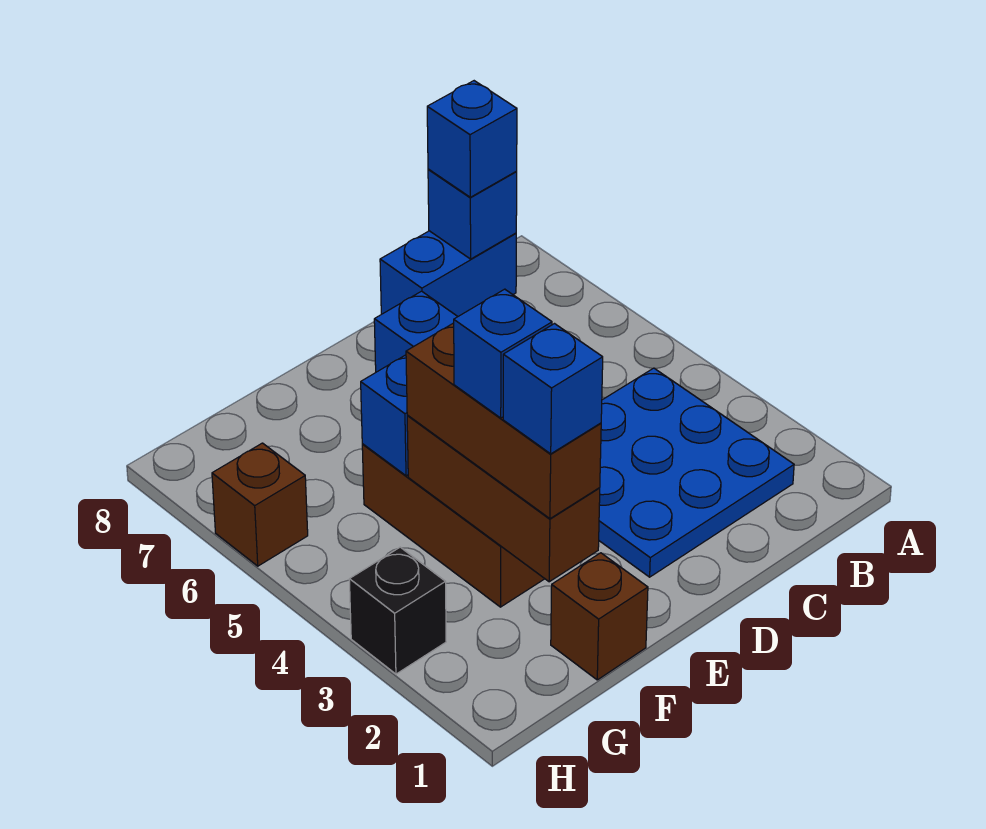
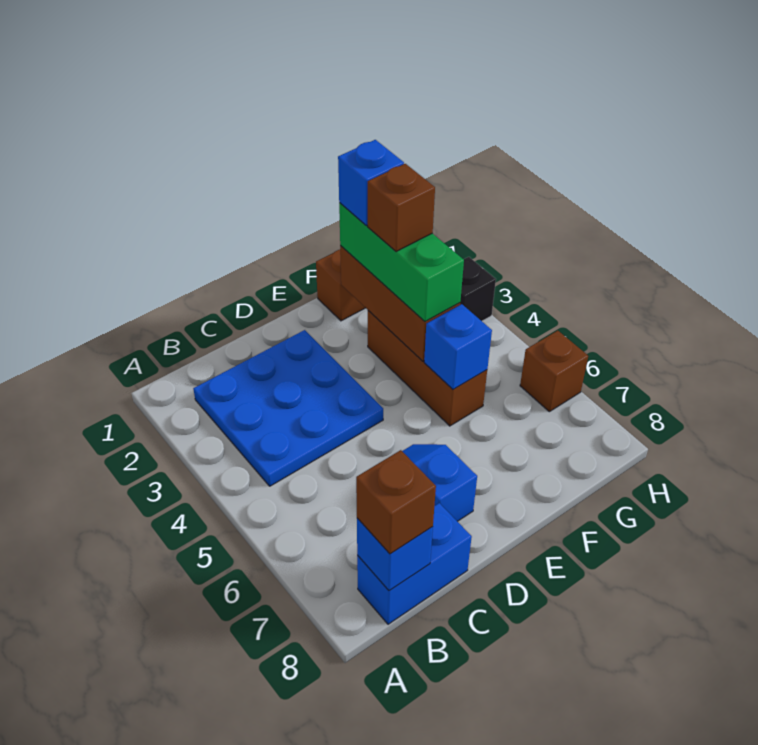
blue brick B8 level 3 -> brown brick B8 level 3
brown brick F2:F4 level 3 -> green brick F2:F4 level 3
blue brick F3 level 4 -> brown brick F3 level 4

